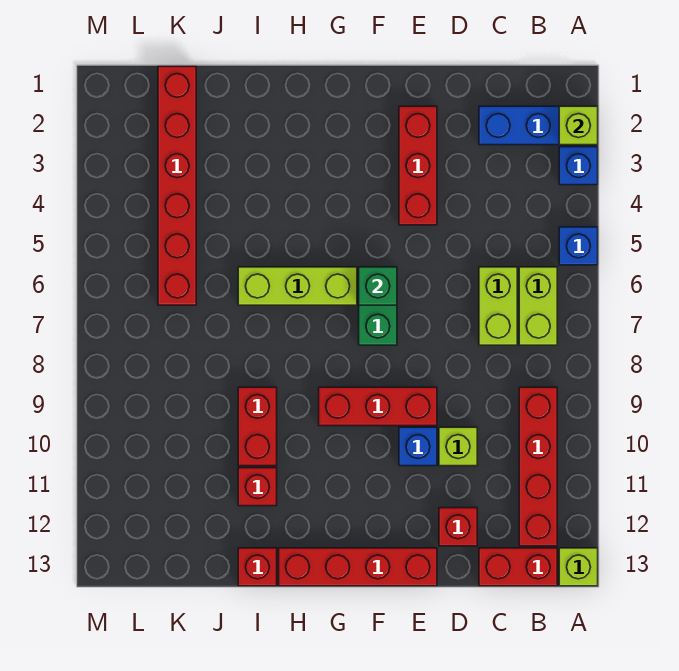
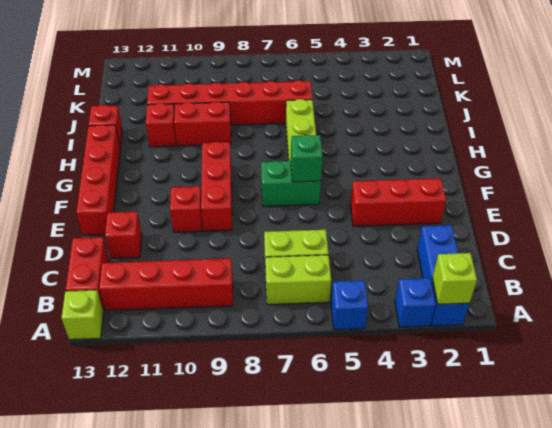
lime brick D10 level 1 -> none
blue brick E10 level 1 -> red brick E10 level 1
red brick K1:K6 level 1 -> red brick J6:J11 level 1

